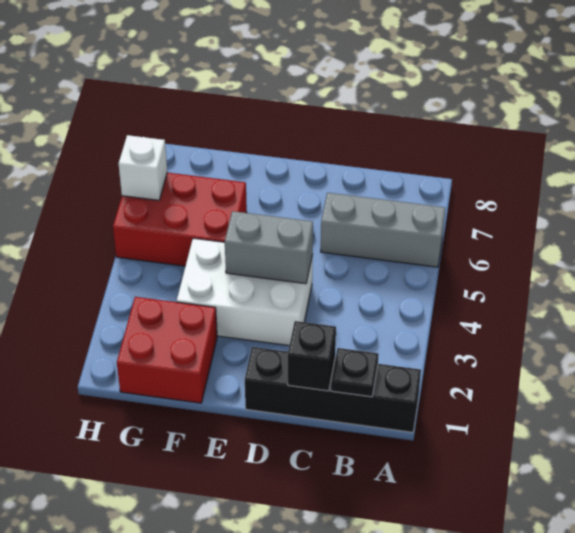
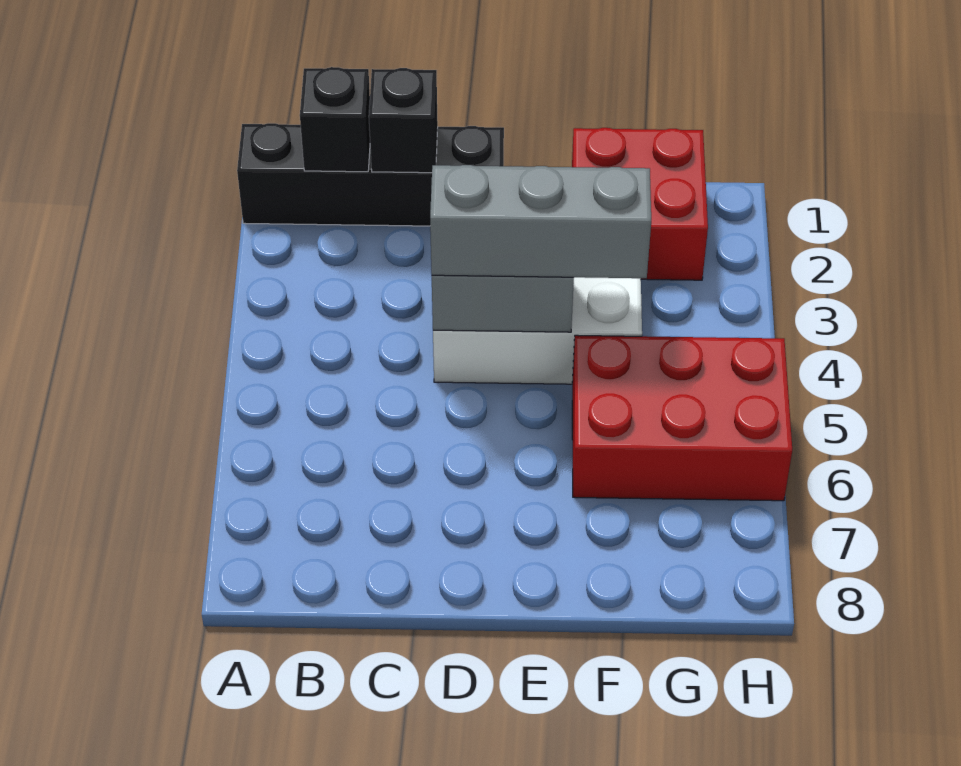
grey brick A6:C6 level 1 -> grey brick D4:F4 level 3
black plate B1 level 2 -> black brick B1 level 2
white brick H6 level 2 -> none

